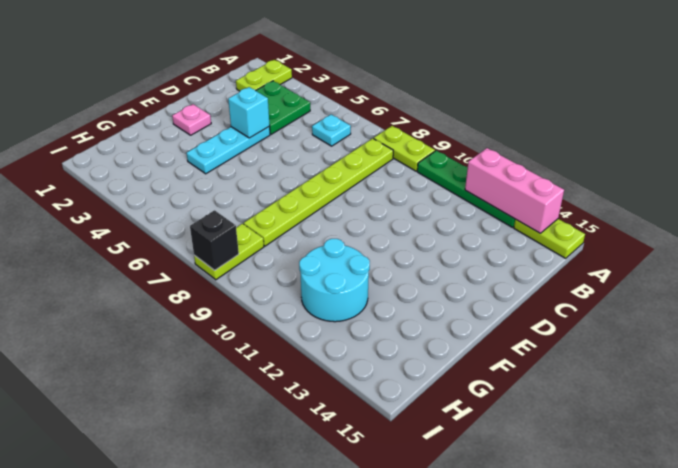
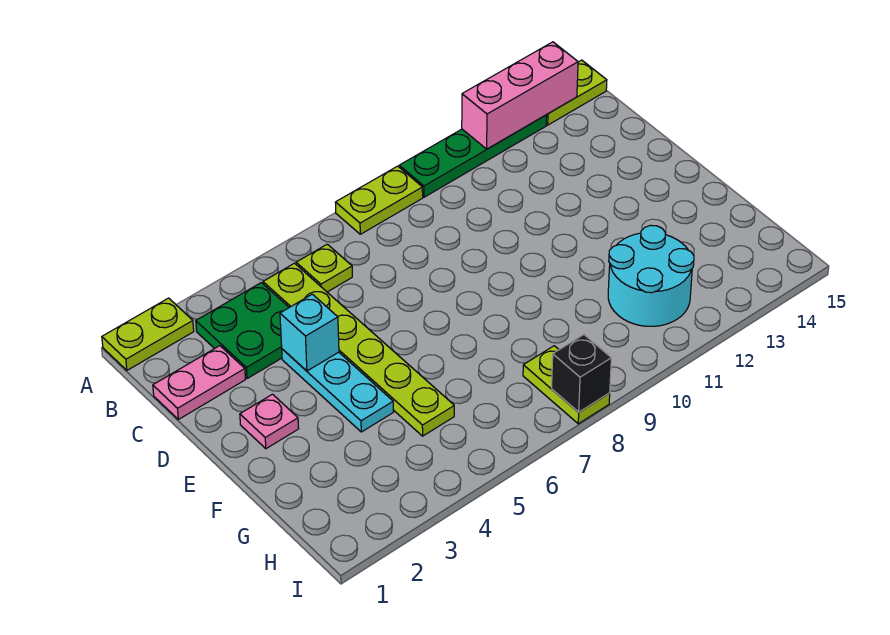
lime plate A2:B2 level 1 -> lime plate A1:A2 level 1
cyan plate B6 level 1 -> lime plate B6 level 1
lime plate B8:G8 level 1 -> lime plate B5:G5 level 1
none -> pink plate C1:C2 level 1

